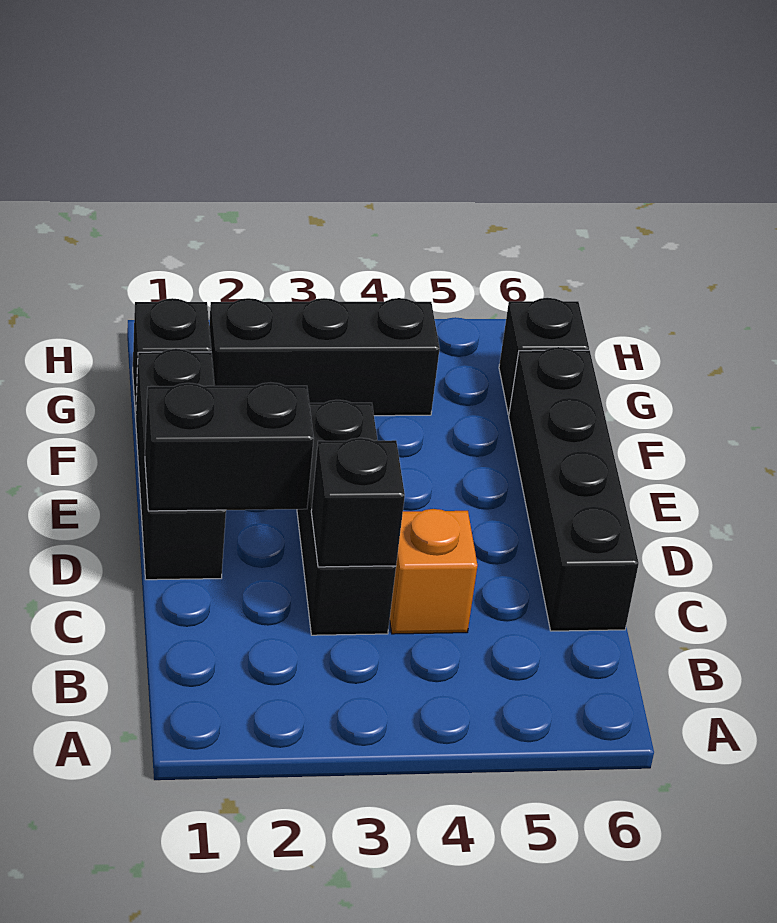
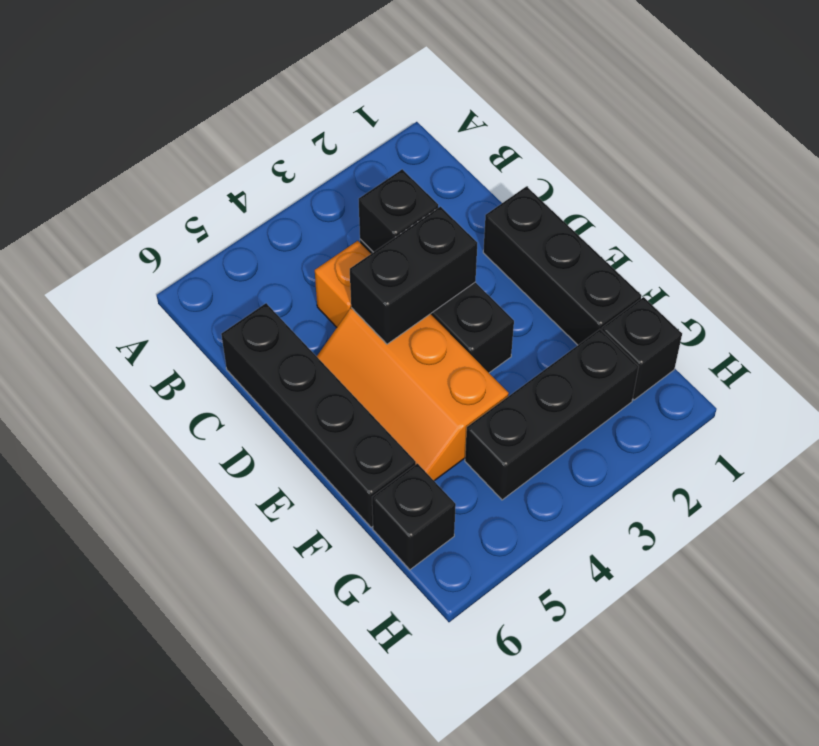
black brick D1:D2 level 2 -> black brick D3:D4 level 2
none -> orange slope D4:F5 level 1 top 4

